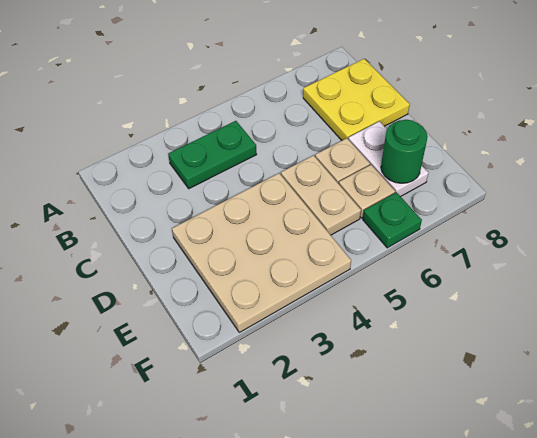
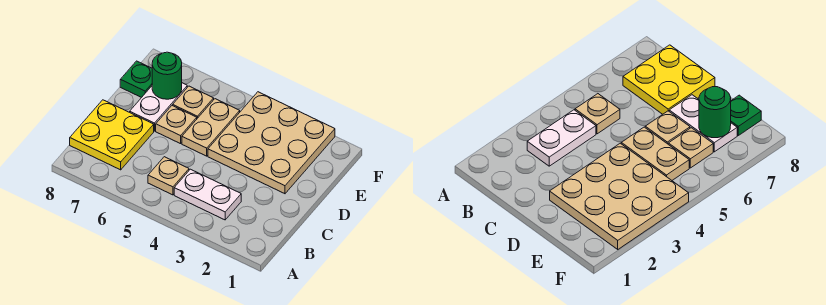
green plate B3:B4 level 1 -> white plate B3:B4 level 1
none -> tan plate B5 level 1
green plate F6 level 1 -> green plate E8 level 1

